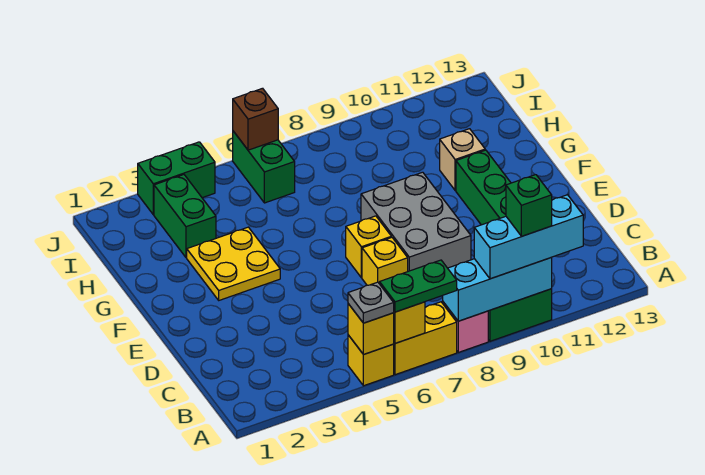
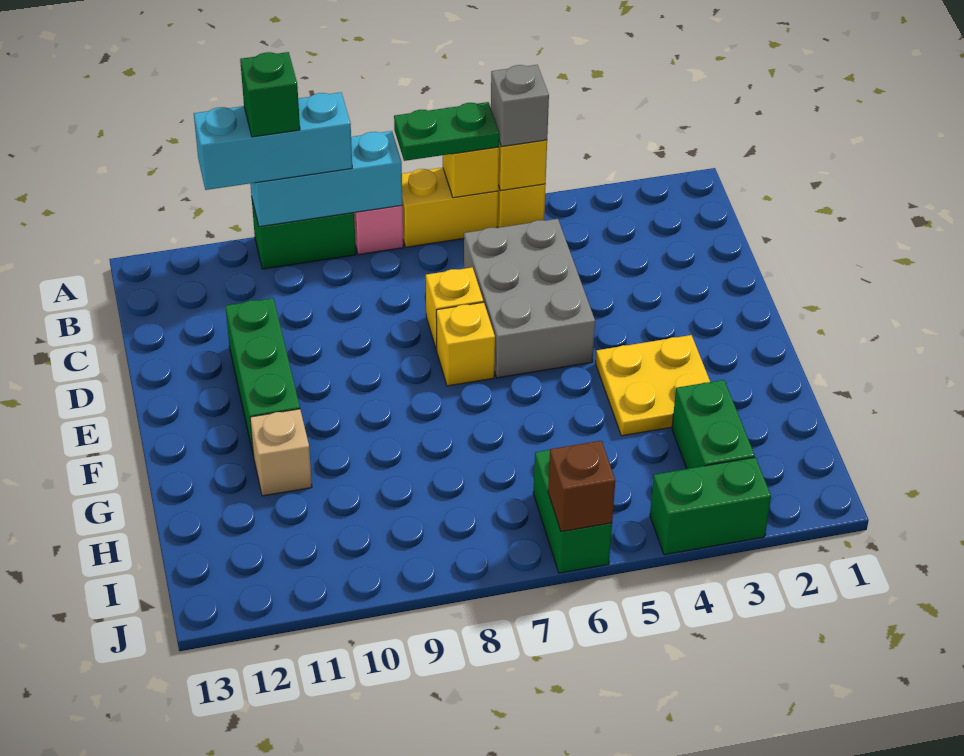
grey plate A5 level 3 -> grey brick A5 level 3
grey brick D8:F9 level 1 -> grey brick C5:E6 level 1

